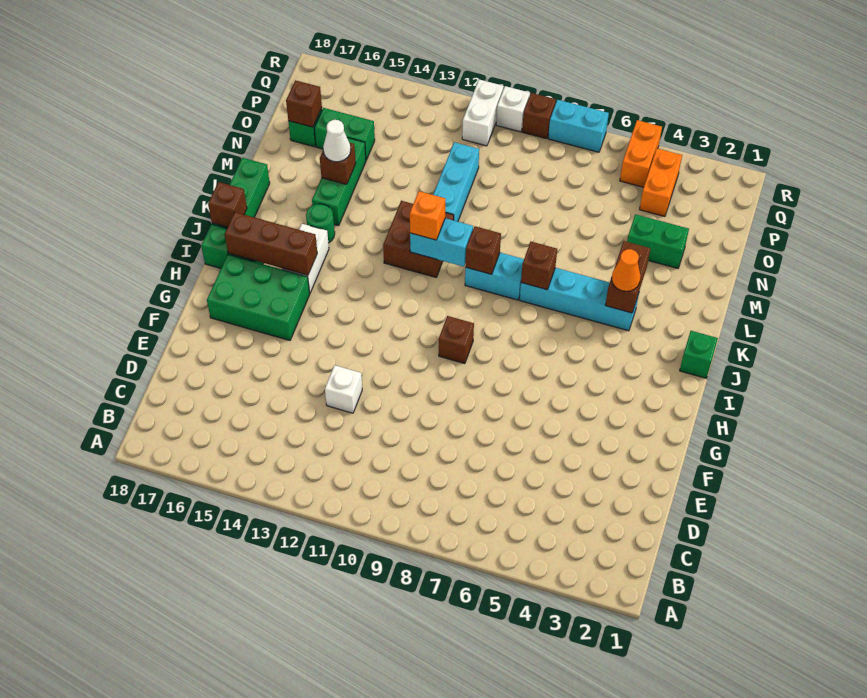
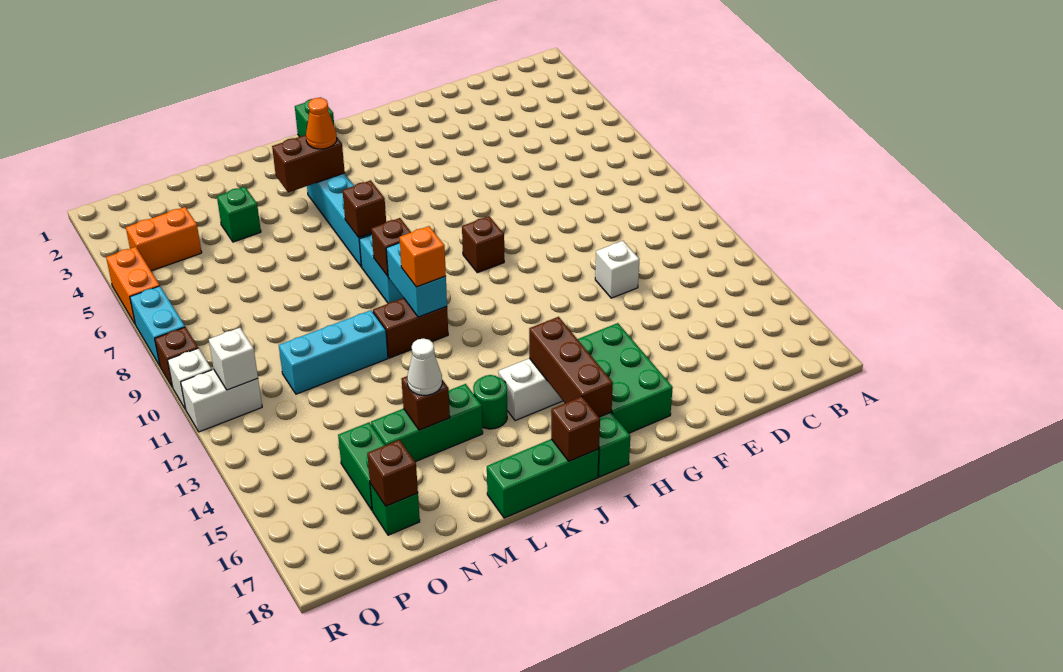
brown brick K11:L12 level 1 -> brown brick K11:L11 level 1
green brick N3:N4 level 1 -> green brick N4 level 1
orange brick Q5:R5 level 1 -> orange brick R5:R6 level 1
none -> white brick Q11 level 2

